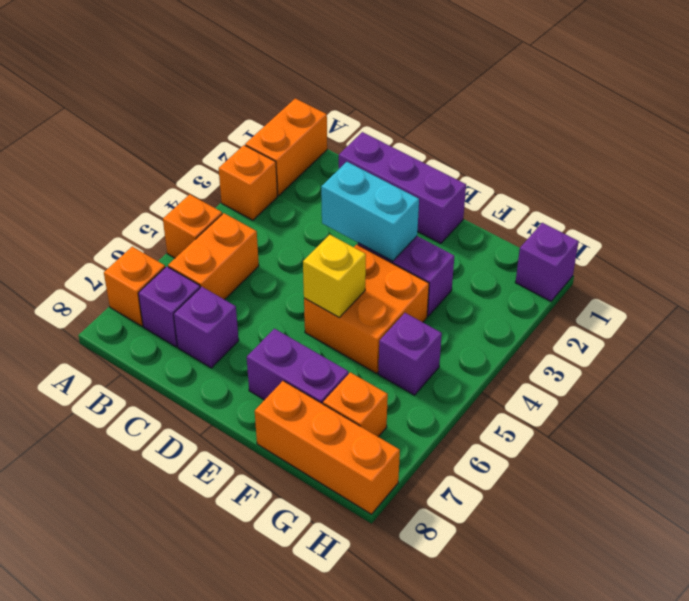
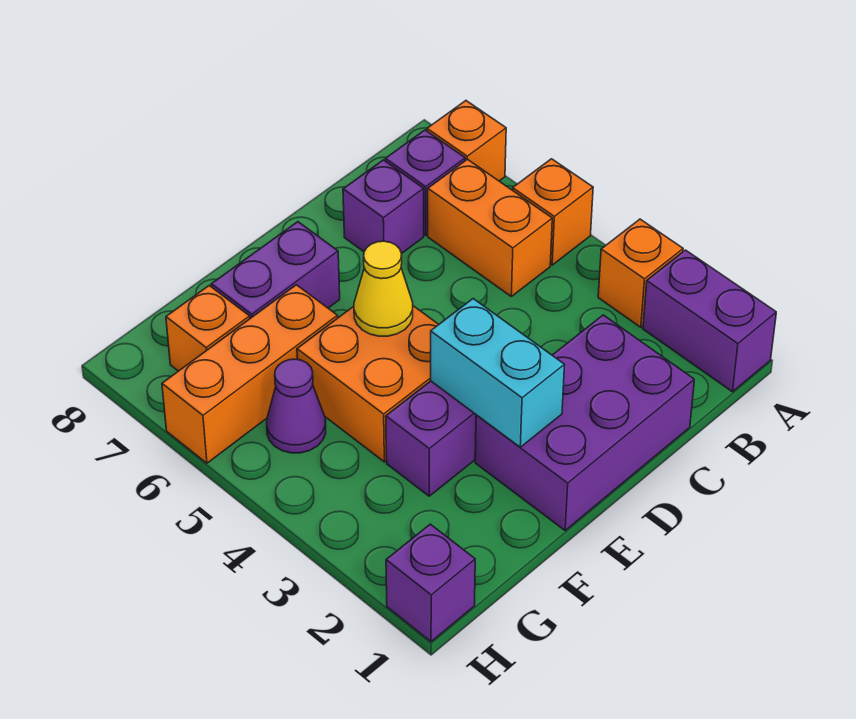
orange brick A1:A2 level 1 -> purple brick A1:A2 level 1
purple brick C1:E1 level 1 -> purple brick C1:E2 level 1
cyan brick D3:E3 level 2 -> cyan brick E2:E3 level 2
yellow brick E5 level 2 -> yellow cone E5 level 2
orange brick F8:H8 level 1 -> orange brick F6:H6 level 1
purple brick G5 level 1 -> purple cone G5 level 1

